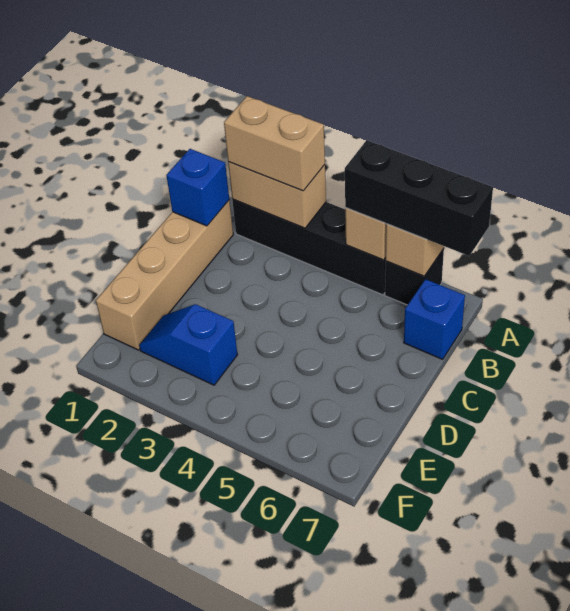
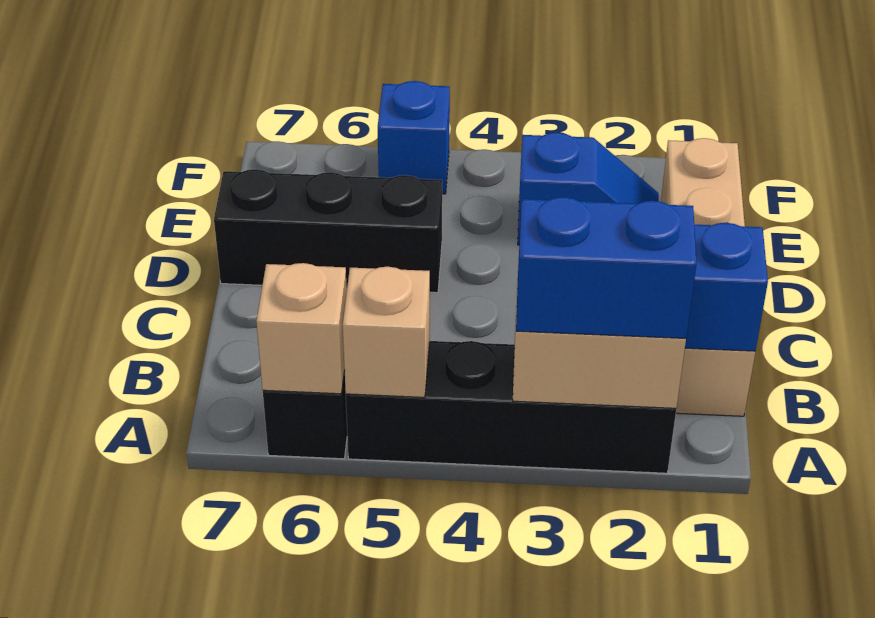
tan brick A2:A3 level 3 -> blue brick A2:A3 level 3
black brick A5:A7 level 3 -> black brick D5:D7 level 1
blue brick B7 level 1 -> blue brick F5 level 1

